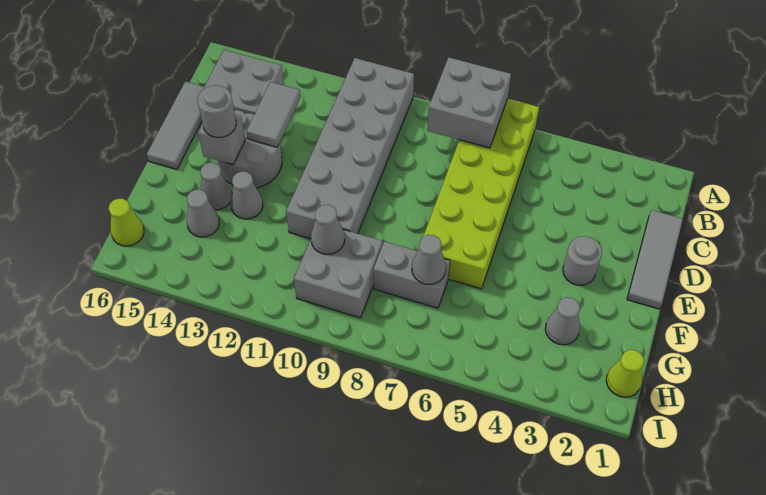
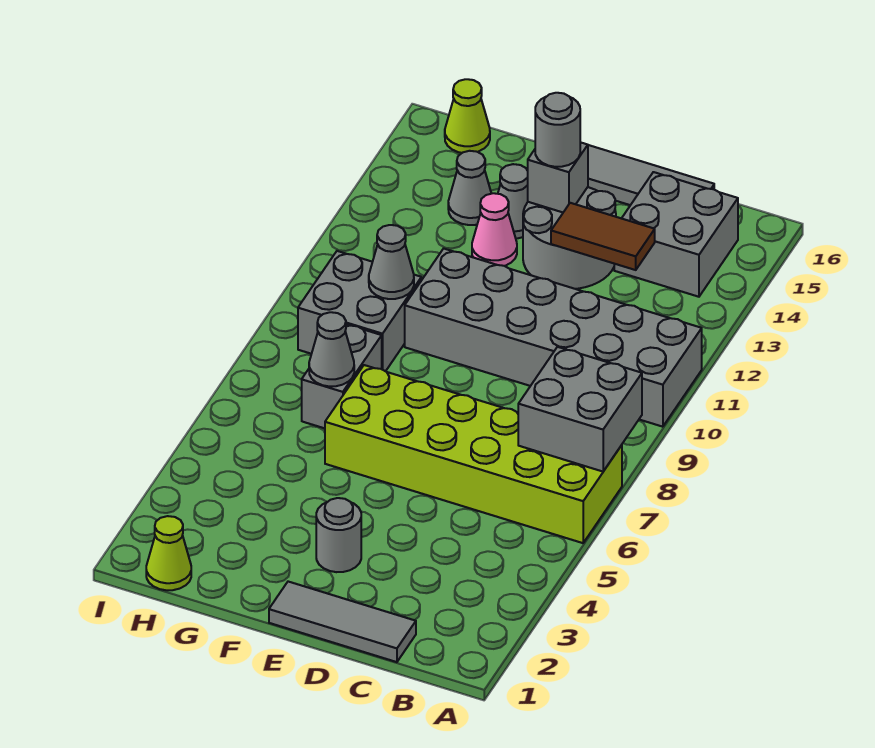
grey tile C13:D13 level 2 -> brown tile C13:D13 level 2
grey cone F13 level 1 -> pink cone F13 level 1
grey cone G3 level 1 -> none

